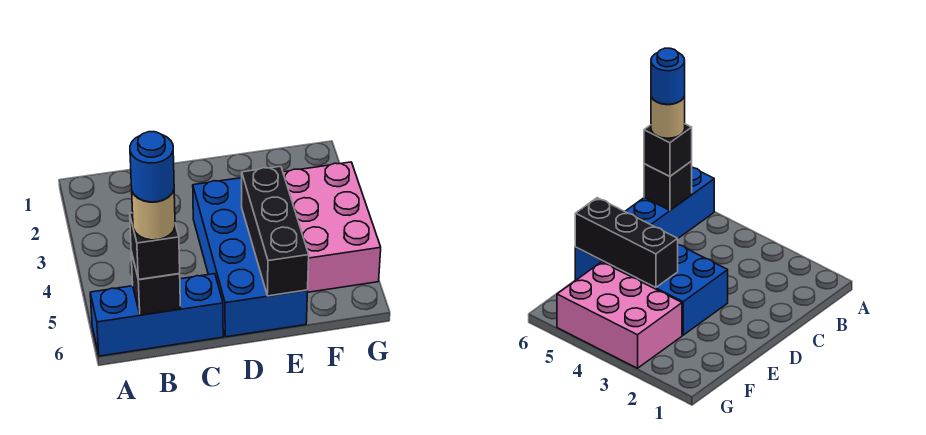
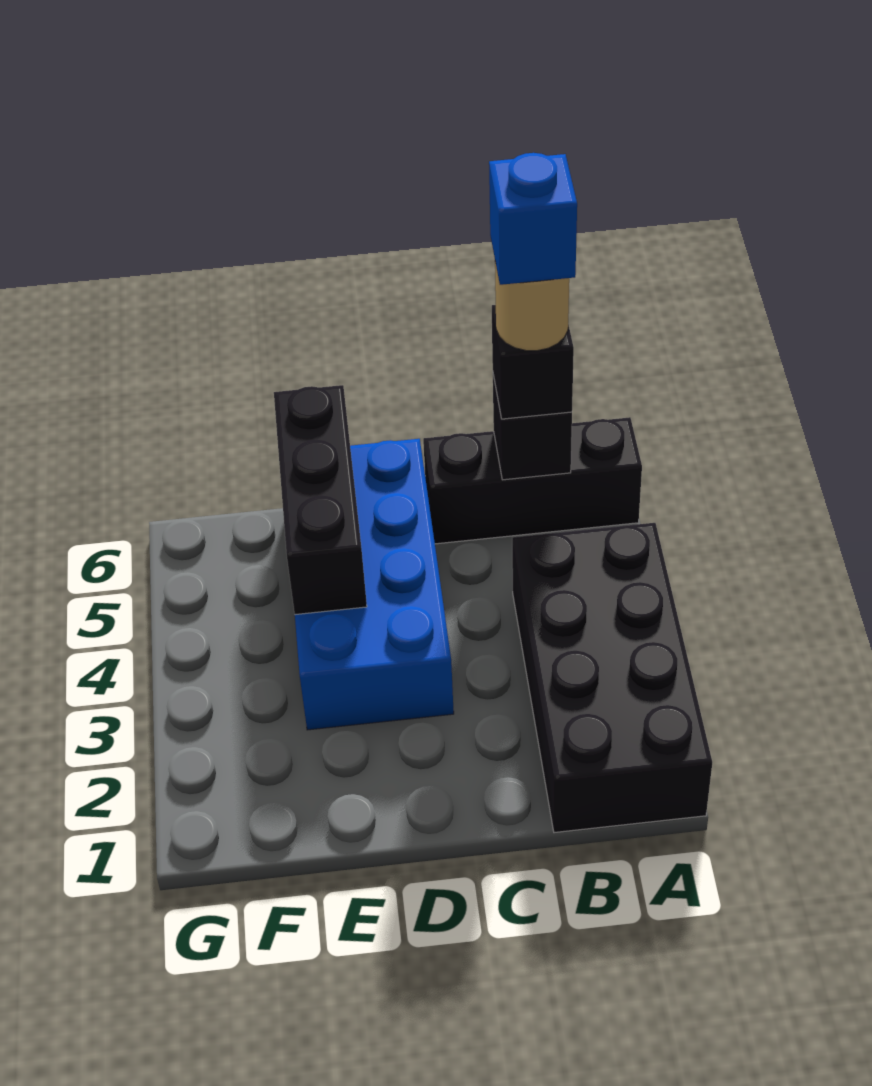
none -> black brick A1:B4 level 1
blue brick A6:C6 level 1 -> black brick A6:C6 level 1
blue round brick B6 level 5 -> blue brick B6 level 5
pink brick F3:G5 level 1 -> none

